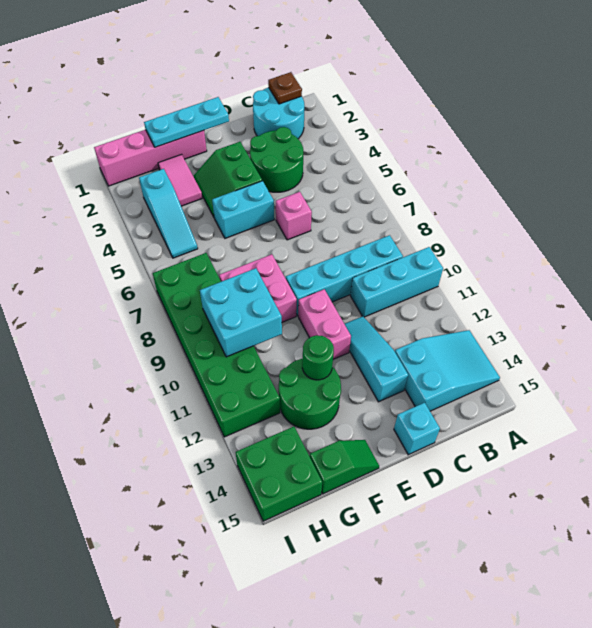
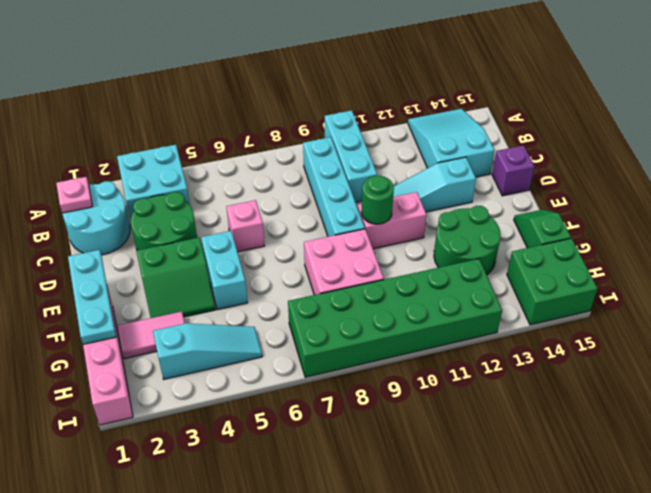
brown plate B1 level 2 -> pink plate B1 level 2
cyan brick D15 level 1 -> purple brick D15 level 1
green round brick F12 level 2 -> green round brick E10 level 2
cyan brick G9:H10 level 2 -> cyan brick A3:B4 level 1

